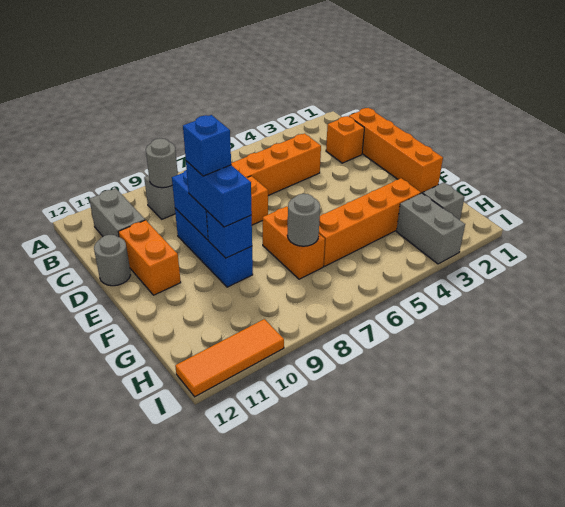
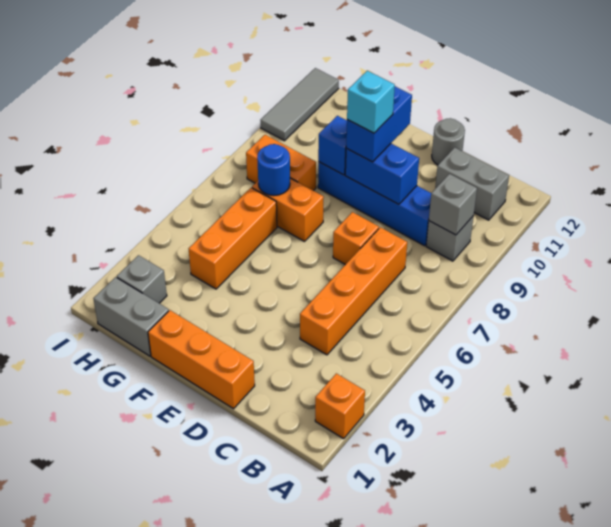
grey round brick B9 level 2 -> grey brick B9 level 2
orange brick C1:F1 level 1 -> orange brick D1:F1 level 1
orange brick C2 level 1 -> orange brick A2 level 1
blue brick D9:F9 level 1 -> blue brick C9:F9 level 1
orange brick D11:E11 level 1 -> orange brick G8:H8 level 1
blue brick E9:F9 level 3 -> blue brick E9:E10 level 3
blue brick E9 level 4 -> cyan brick E9 level 4
orange brick G3:G6 level 1 -> orange brick G4:G6 level 1
grey round brick G7 level 2 -> blue round brick G7 level 2
grey brick H3:I3 level 1 -> grey brick G1:H1 level 1
orange tile I10:I12 level 1 -> grey tile I10:I12 level 1

